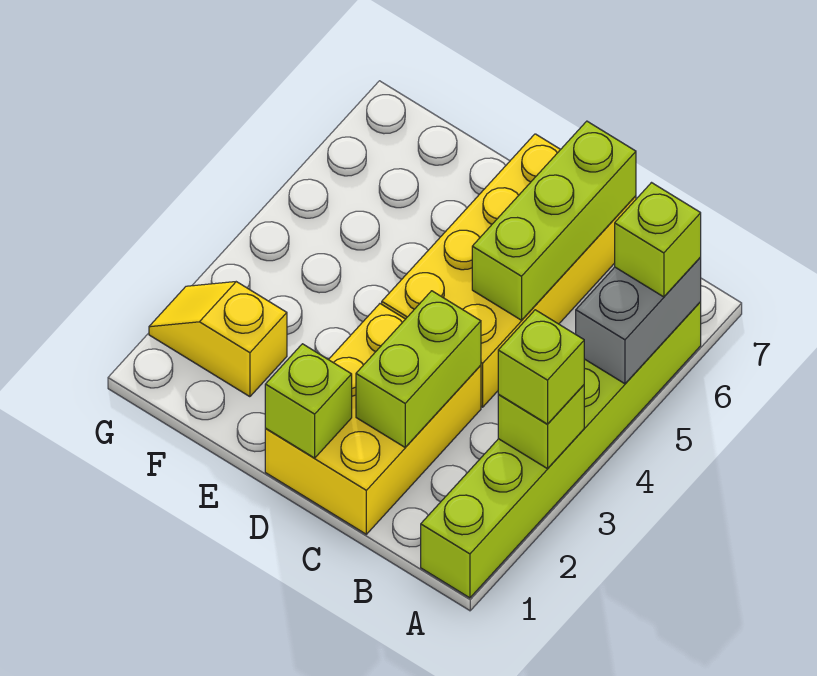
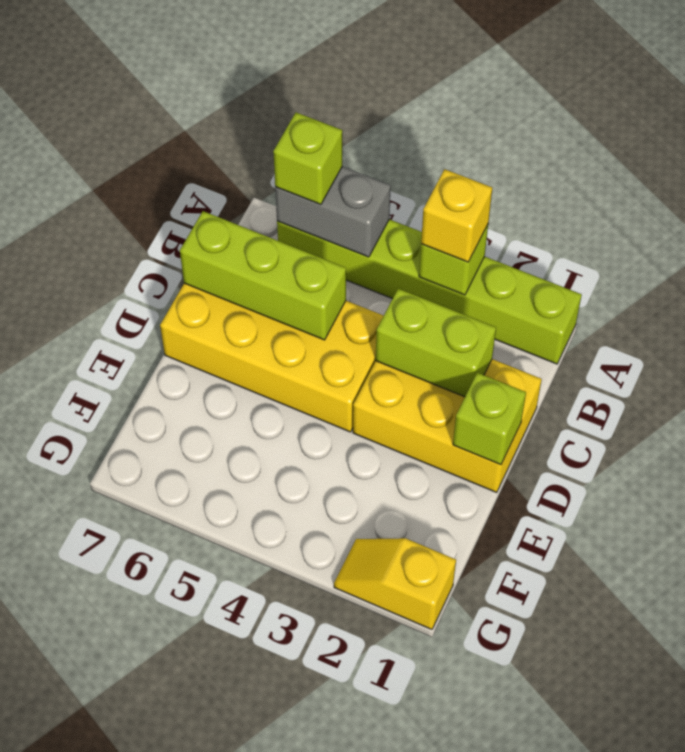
lime brick A3 level 3 -> yellow brick A3 level 3
yellow slope F2:G2 level 1 top F -> yellow slope G1:G2 level 1 top 1

